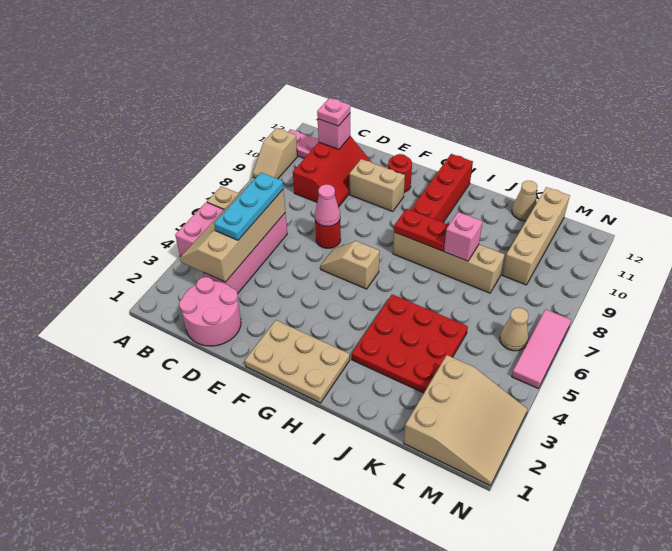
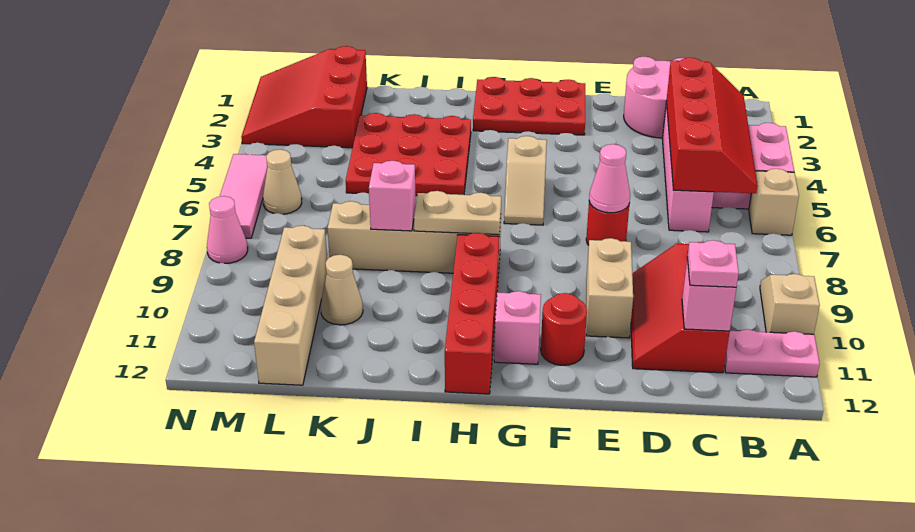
tan slope B3:C6 level 2 top C -> red slope B3:C6 level 2 top C
cyan plate C4:C6 level 3 -> none
tan brick E10:F10 level 1 -> tan brick E9:E10 level 1
tan plate F1:H2 level 1 -> red plate F1:H2 level 1
tan slope F6:G6 level 1 top G -> tan slope G5:G6 level 1 top 5
none -> pink brick G11 level 1
red plate H8:I8 level 2 -> tan plate H8:I8 level 2
tan cone K12 level 1 -> tan cone K10 level 1
tan slope L1:N3 level 1 top L -> red slope L1:N3 level 1 top L
none -> pink cone N8 level 1

